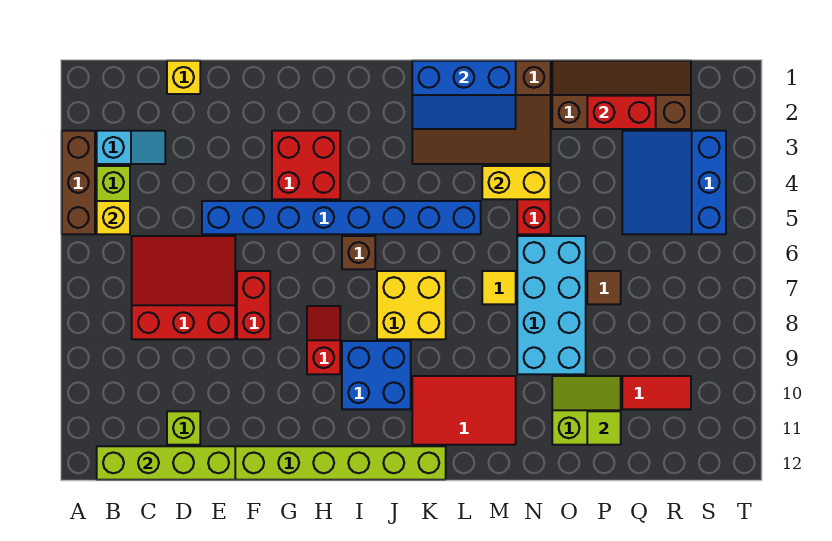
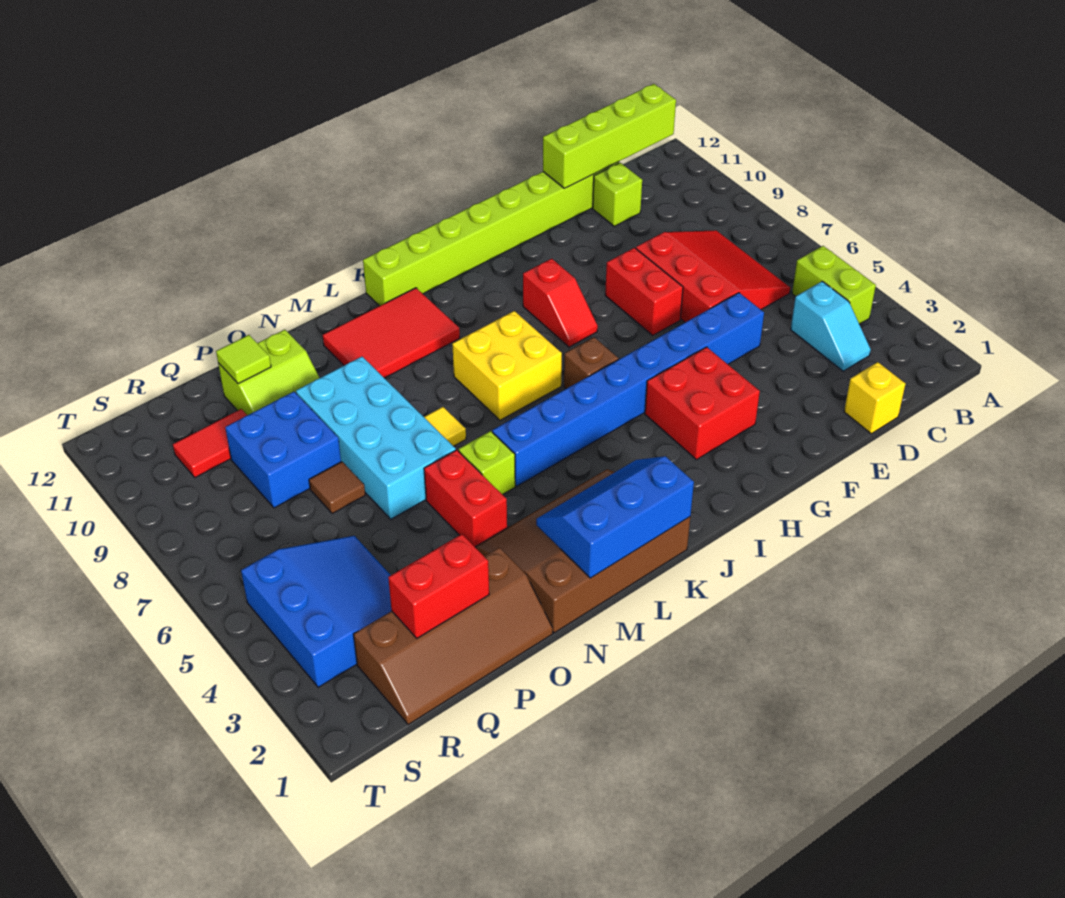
brown brick A3:A5 level 1 -> none
cyan slope B3:C3 level 1 top B -> cyan slope C3:C4 level 1 top 4
yellow brick B5 level 2 -> none
red slope C6:E8 level 1 top 8 -> red slope C6:E8 level 1 top E
blue brick I9:J10 level 1 -> blue brick P8:Q9 level 1
yellow brick M4:N4 level 2 -> none
none -> lime brick M5 level 1

